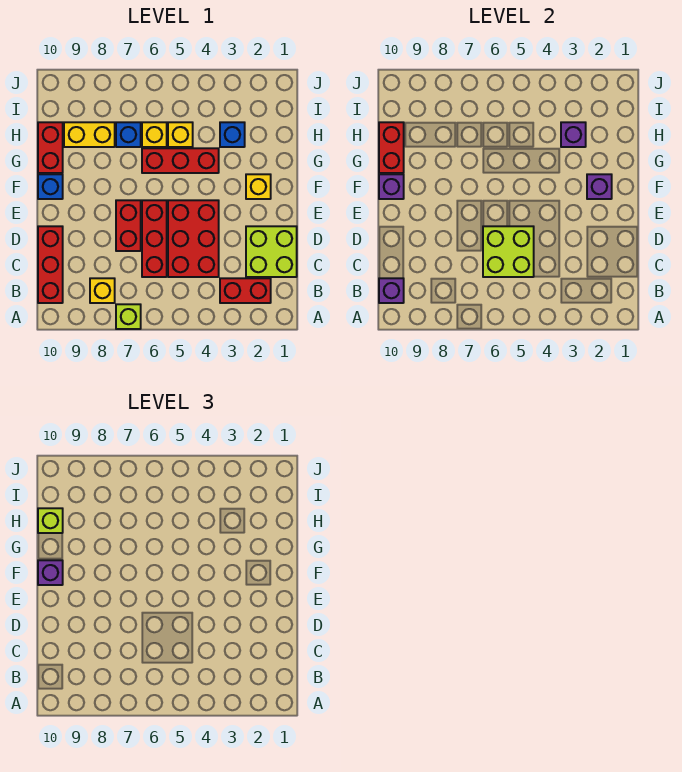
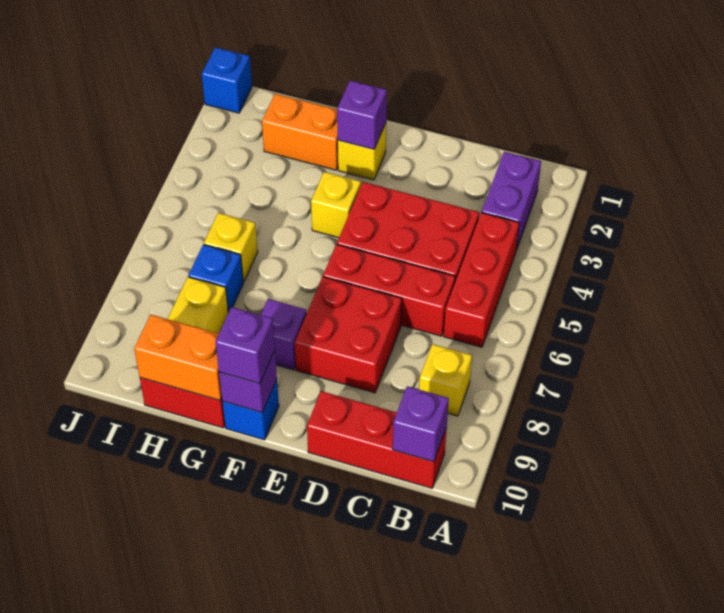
lime brick A7 level 1 -> none
red brick B2:B3 level 1 -> purple brick B2:B3 level 1
lime brick C1:D2 level 1 -> none
lime brick C5:D6 level 2 -> none
red brick D7:E7 level 1 -> red brick D7:E8 level 1
none -> orange brick G2:H2 level 1
red brick G4:G6 level 1 -> red brick B4:B6 level 1
red brick G10:H10 level 2 -> orange brick G10:H10 level 2
blue brick H3 level 1 -> blue brick J1 level 1
purple brick H3 level 2 -> purple brick F8 level 1
yellow brick H5 level 1 -> yellow brick F4 level 1
lime brick H10 level 3 -> none

